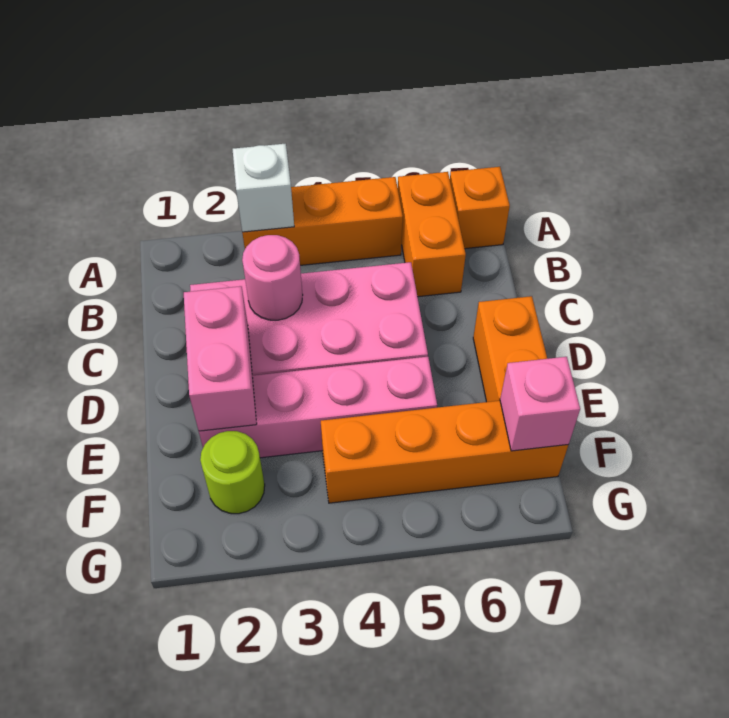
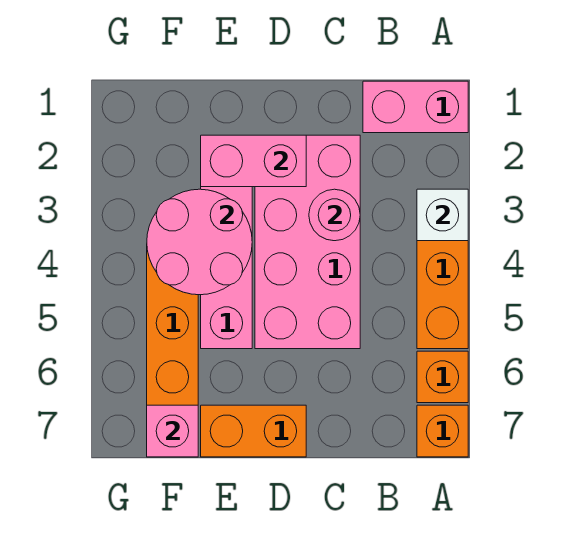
none -> pink brick A1:B1 level 1
orange brick A6:B6 level 1 -> orange brick A6 level 1
none -> pink round brick E3:F4 level 2
lime round brick F2 level 1 -> none

